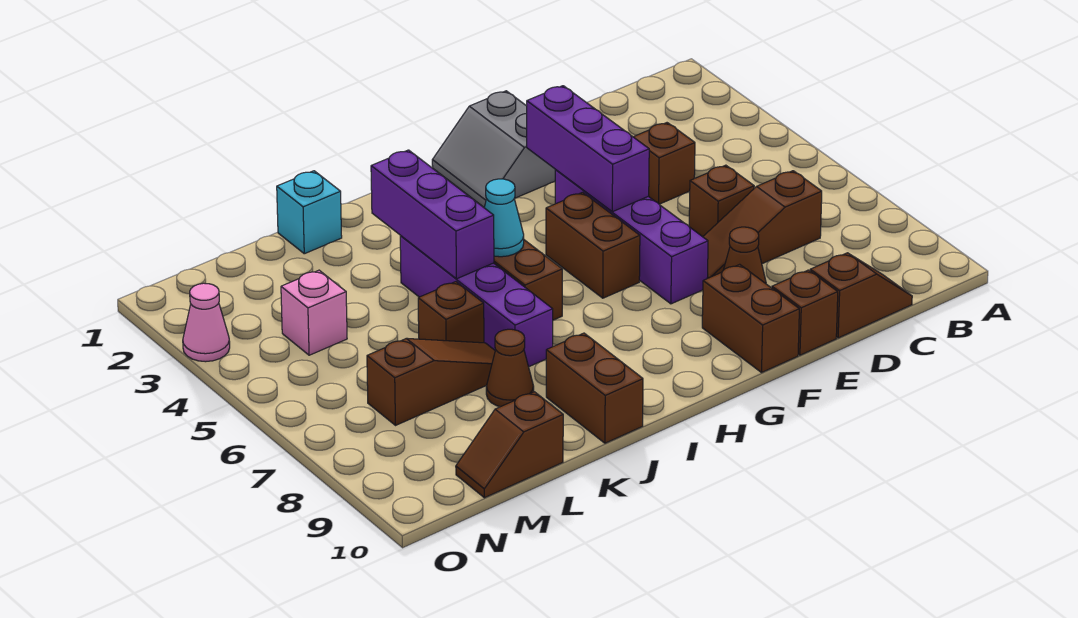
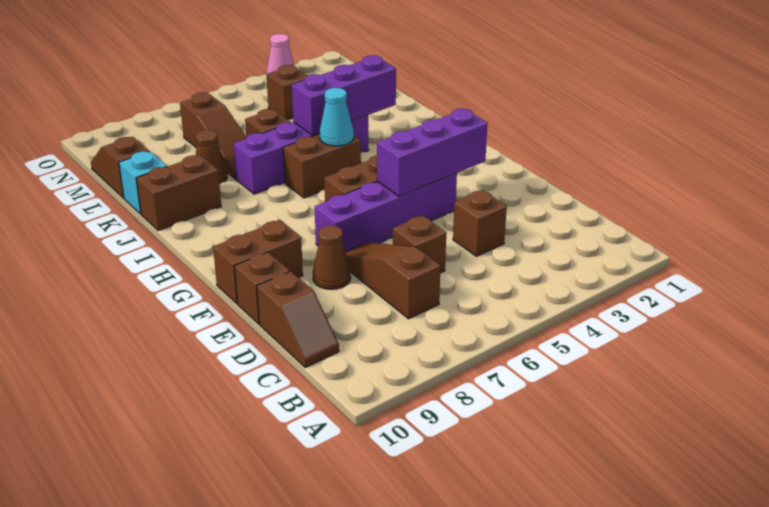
grey slope F1:G2 level 1 top F -> none
cyan brick K1 level 1 -> cyan brick K10 level 1
pink brick M4 level 1 -> brown brick M4 level 1

